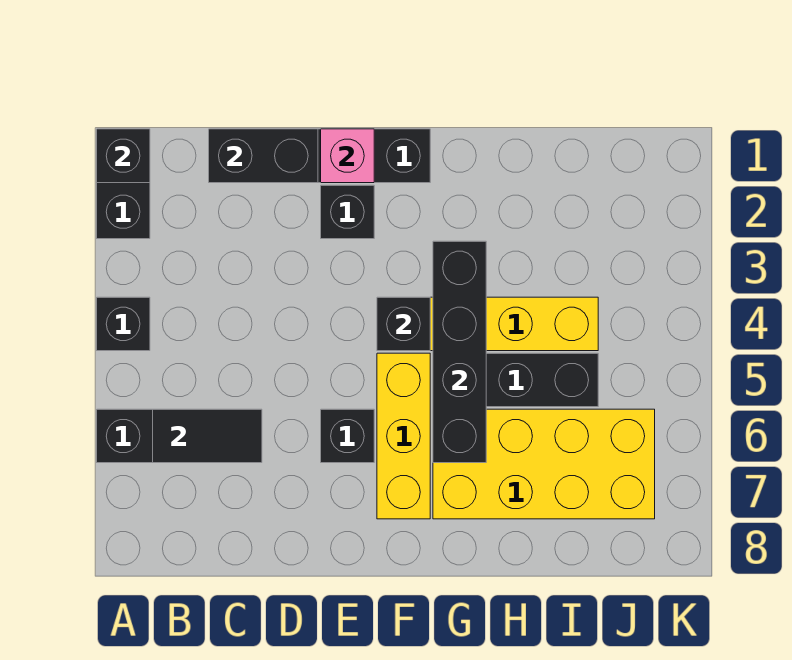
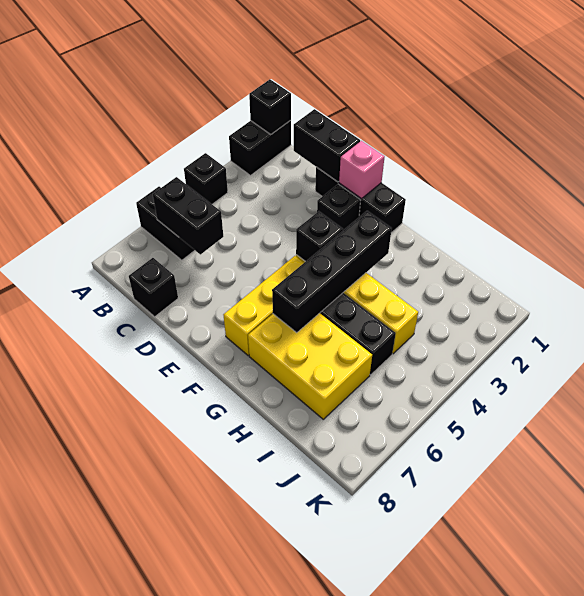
black tile B6:C6 level 2 -> black brick B6:C6 level 2
black brick E6 level 1 -> black brick C8 level 1
yellow brick G6:J7 level 1 -> yellow brick G6:I7 level 1

